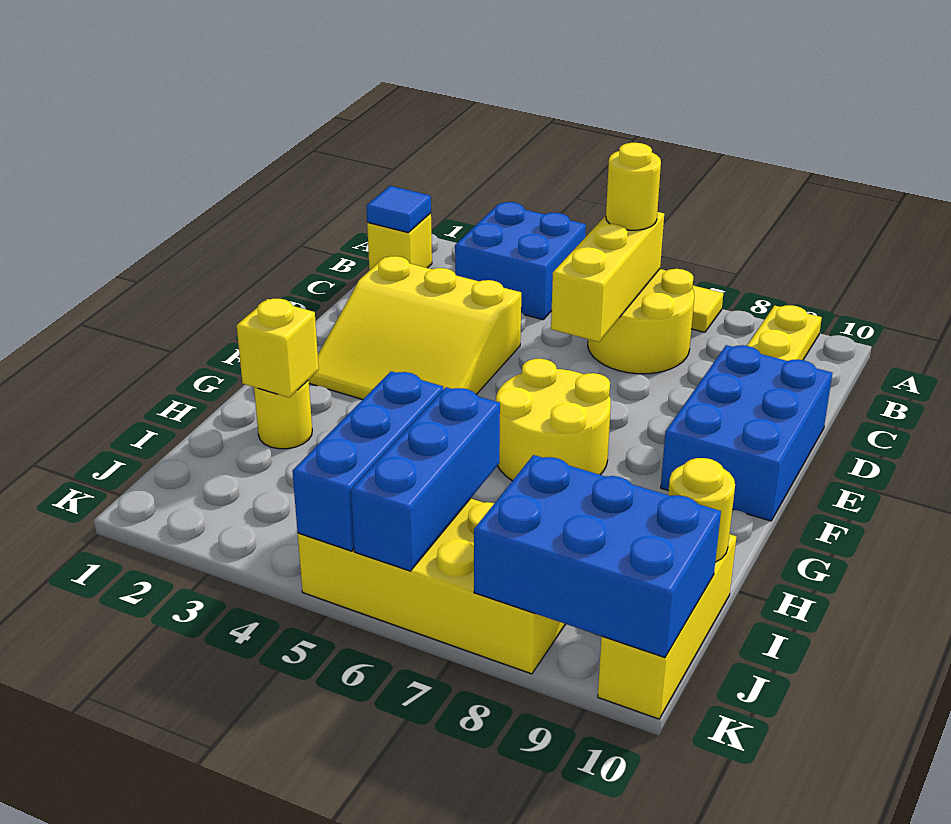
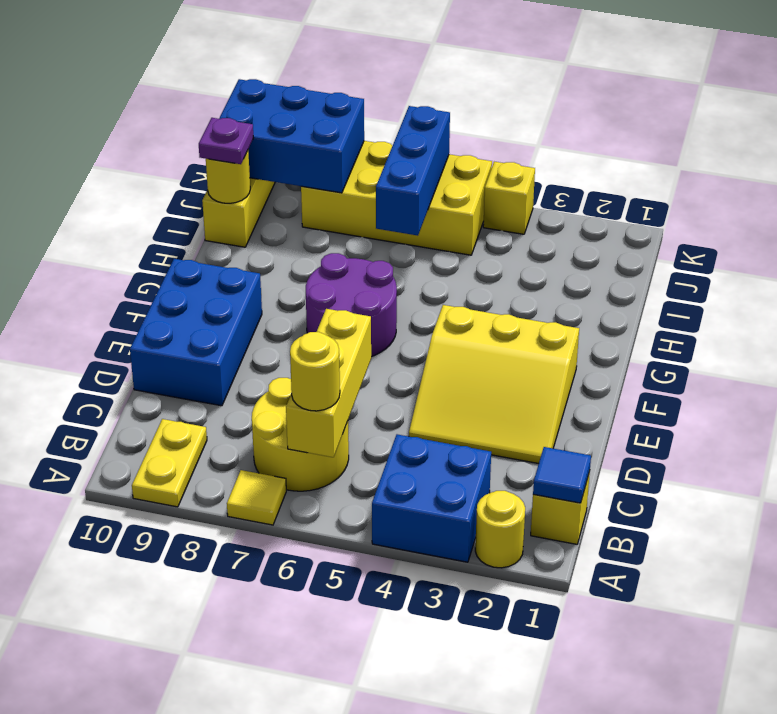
yellow slope D2:F4 level 1 top D -> yellow slope D2:F4 level 1 top F
yellow round brick F6:G7 level 1 -> purple round brick F6:G7 level 1
yellow round brick H2 level 1 -> yellow round brick A2 level 1
yellow brick H2 level 2 -> yellow brick K4 level 1
blue brick I5:K5 level 2 -> none
none -> purple plate I10 level 3

